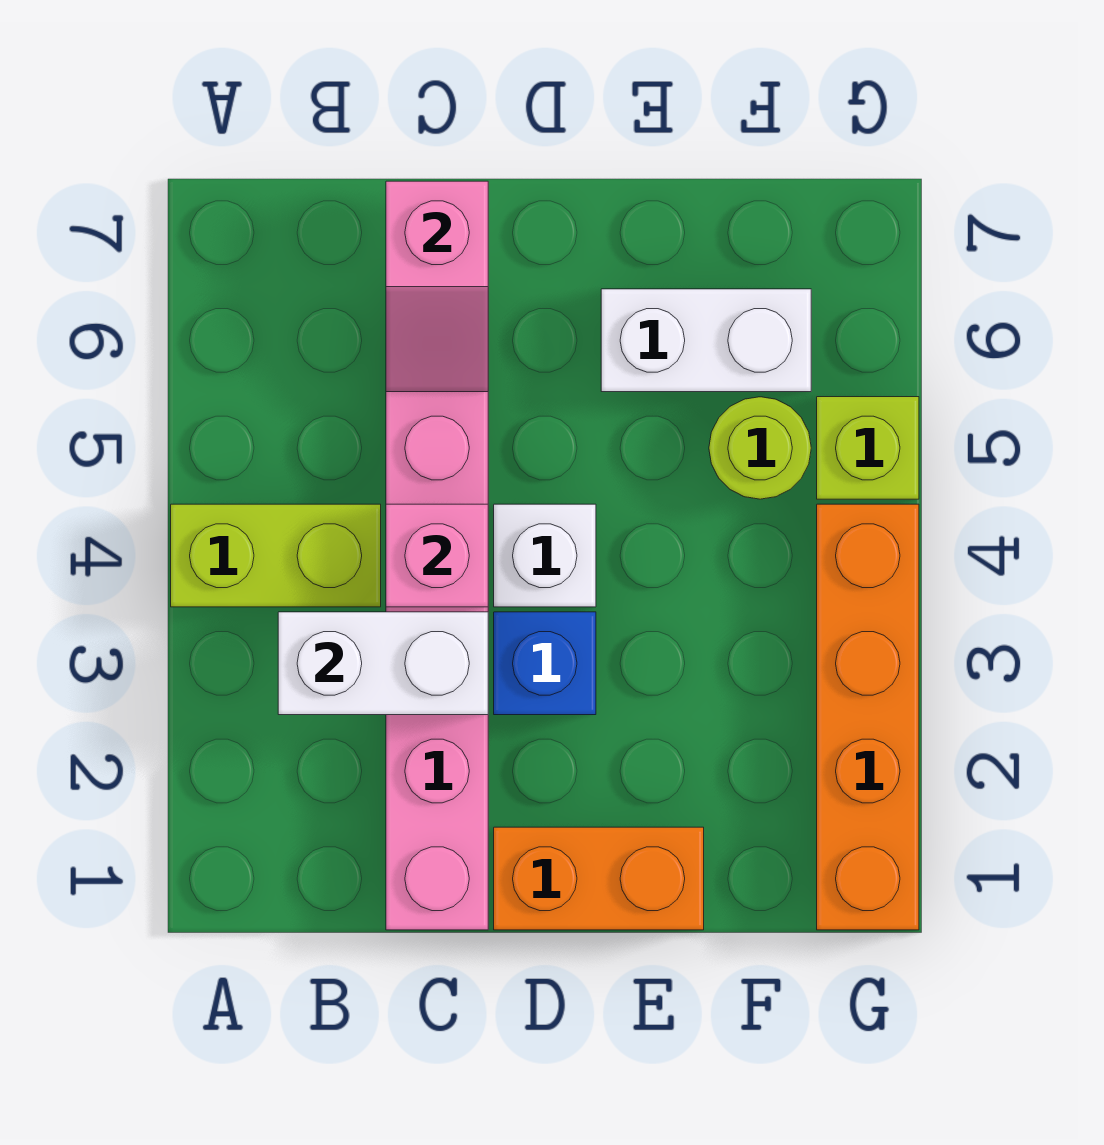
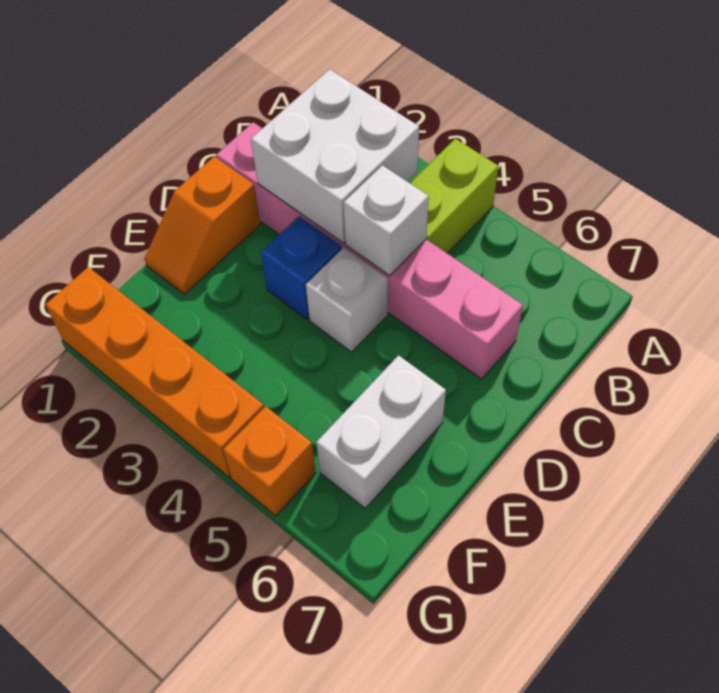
white brick B3:C3 level 2 -> white brick B2:C3 level 2
pink brick C4 level 2 -> white brick C4 level 2
pink slope C6:C7 level 2 top 7 -> none
orange brick D1:E1 level 1 -> orange slope D1:E1 level 1 top D
lime round brick F5 level 1 -> none
lime brick G5 level 1 -> orange brick G5 level 1

